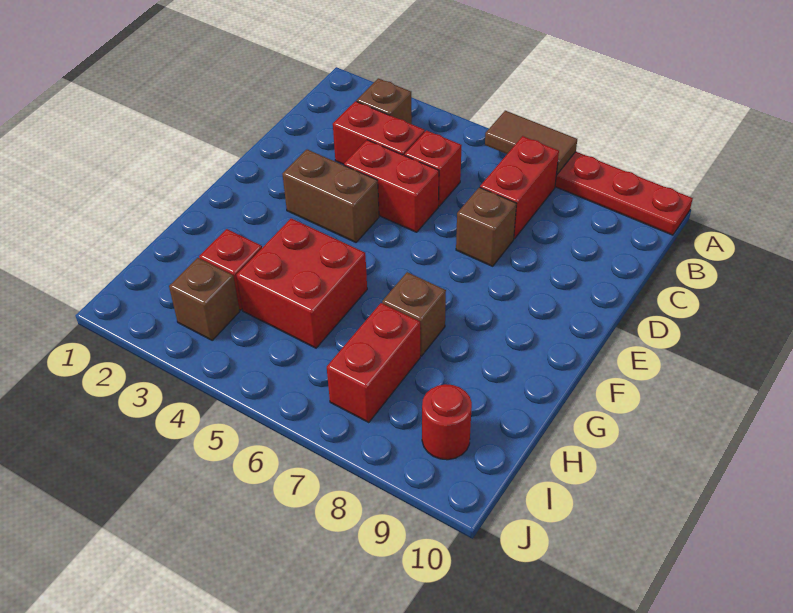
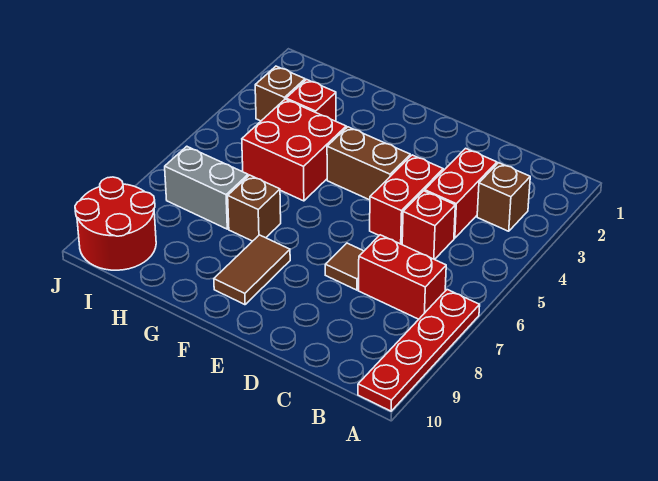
brown tile A6:A7 level 2 -> brown tile F8:F9 level 1
brown brick D7 level 1 -> brown tile D7 level 1
brown brick E3:E4 level 1 -> brown brick E4:F4 level 1
red brick H7:I7 level 1 -> grey brick H7:I7 level 1
red round brick I9 level 1 -> red round brick I9:J10 level 1

